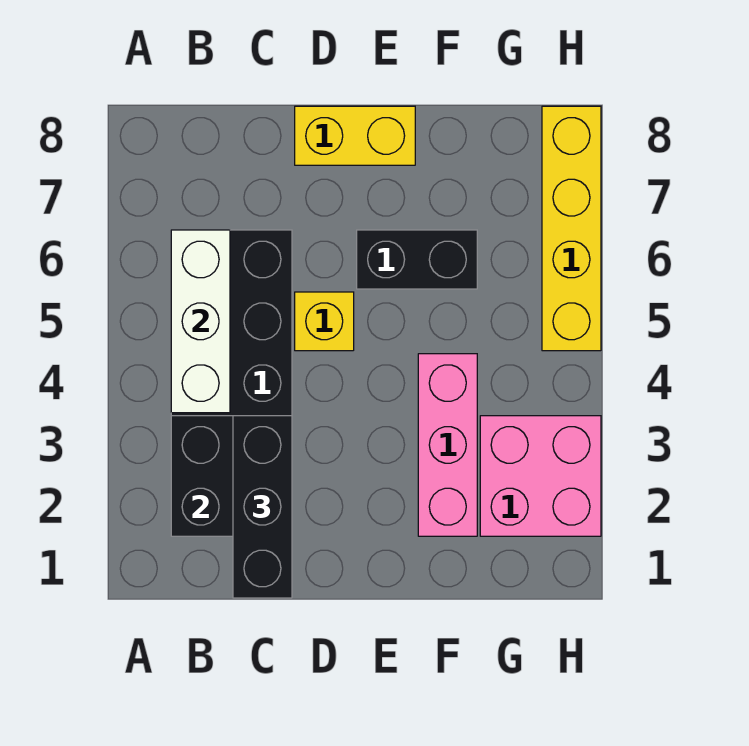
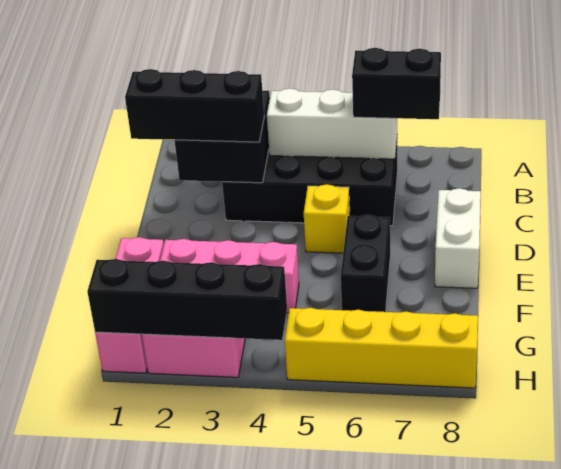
none -> black brick B6:B7 level 3
yellow brick D8:E8 level 1 -> white brick D8:E8 level 1
none -> pink brick F1:H1 level 1
none -> black brick H1:H4 level 2

